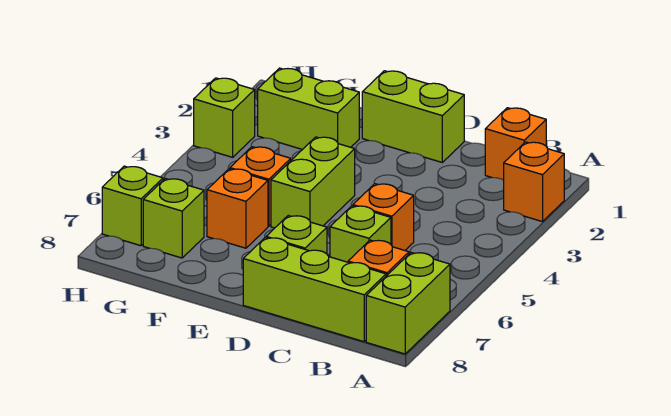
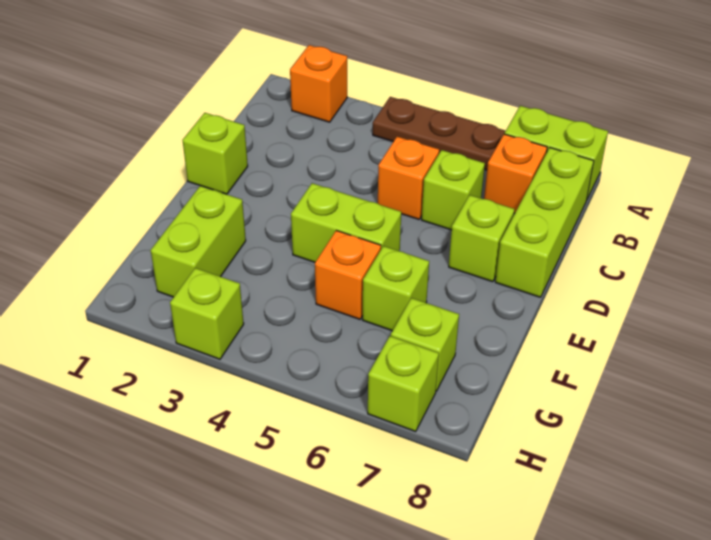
none -> brown plate A4:A6 level 1
orange brick B1 level 1 -> none
lime brick D1:E1 level 1 -> lime brick D1 level 1
orange brick F6 level 1 -> lime brick F6 level 1

